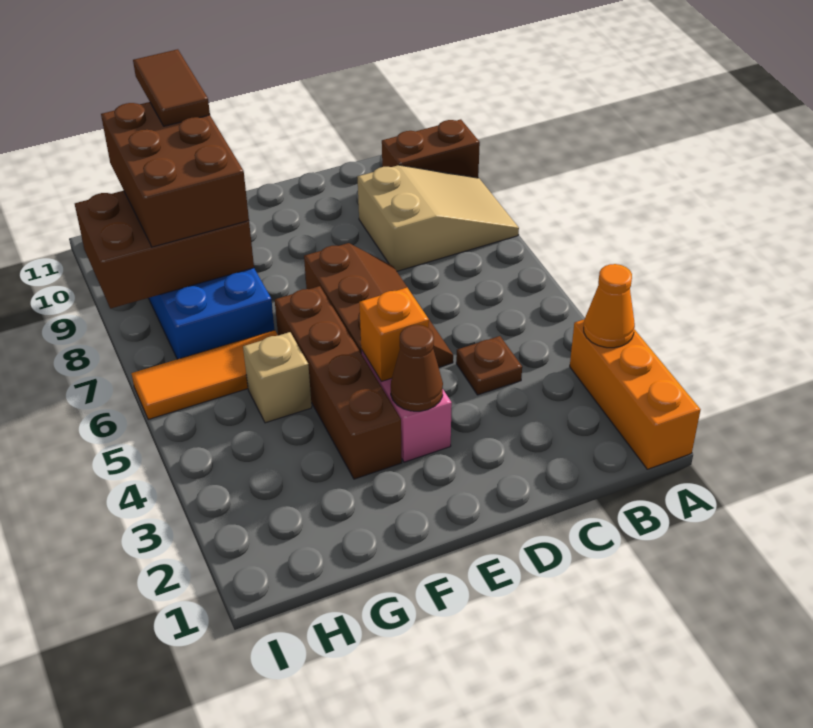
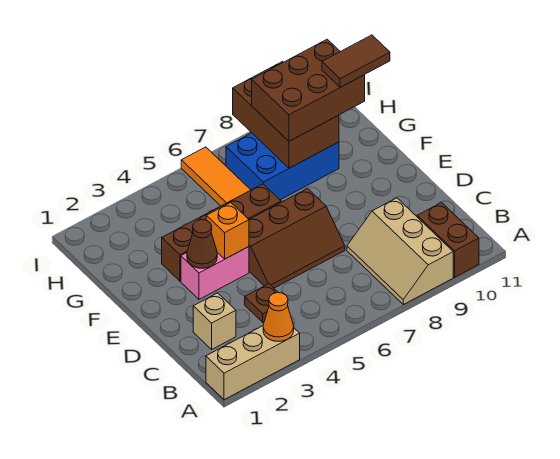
orange brick A1:A3 level 1 -> tan brick A1:A3 level 1
tan slope A8:C9 level 1 top C -> tan slope A8:C9 level 1 top 9
tan brick G5 level 1 -> tan brick C2 level 1

